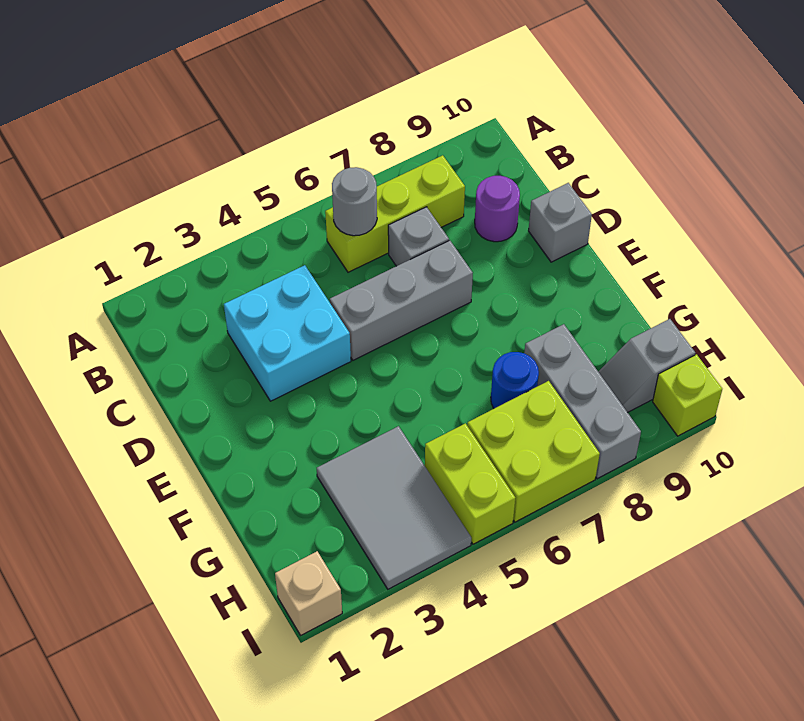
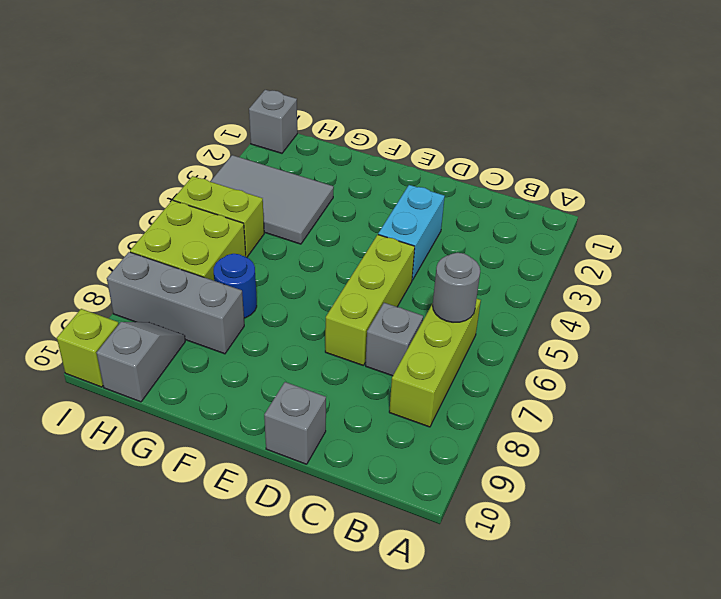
cyan brick C3:D4 level 1 -> cyan brick D3:D4 level 1
purple round brick C9 level 1 -> none
grey brick D5:D7 level 1 -> lime brick D5:D7 level 1
tan brick I1 level 1 -> grey brick I1 level 1

